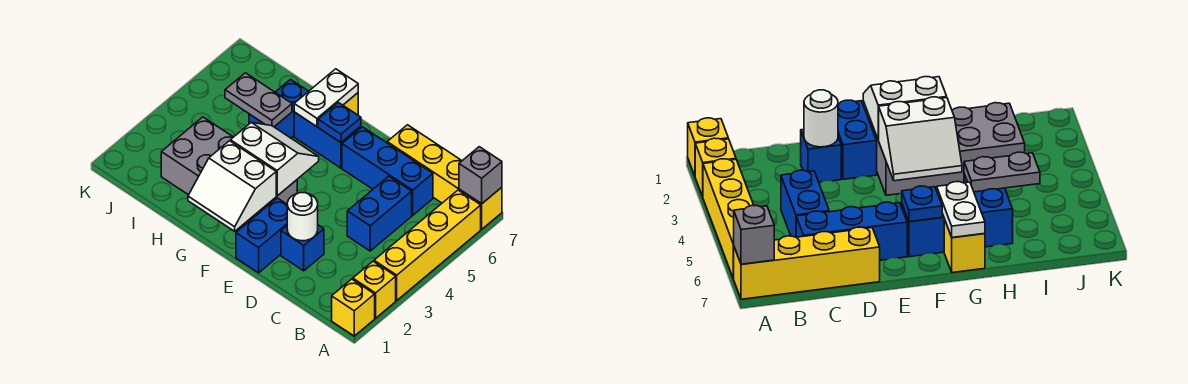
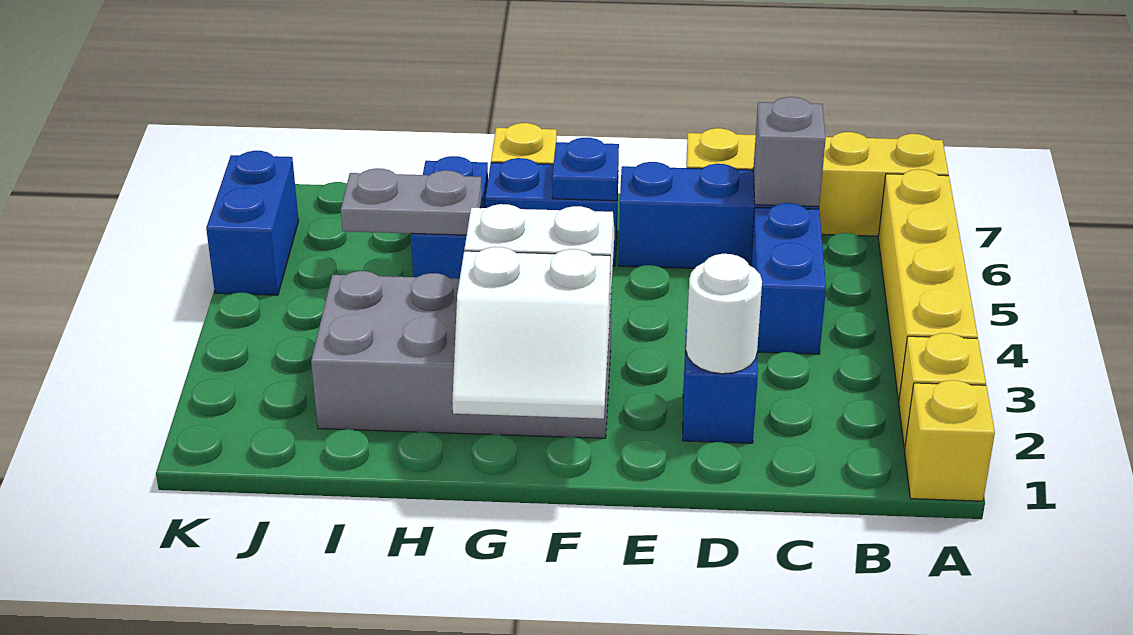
grey brick A7 level 2 -> grey brick C6 level 2
blue brick E1:E2 level 1 -> blue brick K5:K6 level 1
white plate G6:G7 level 2 -> none

